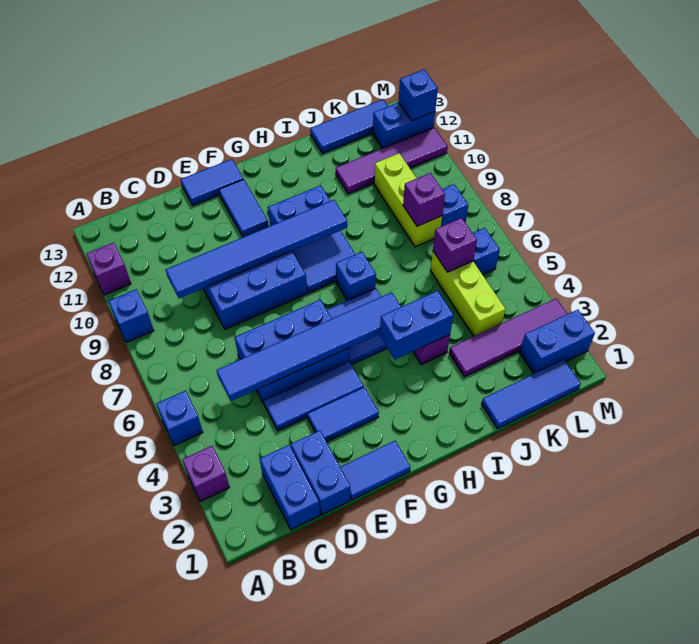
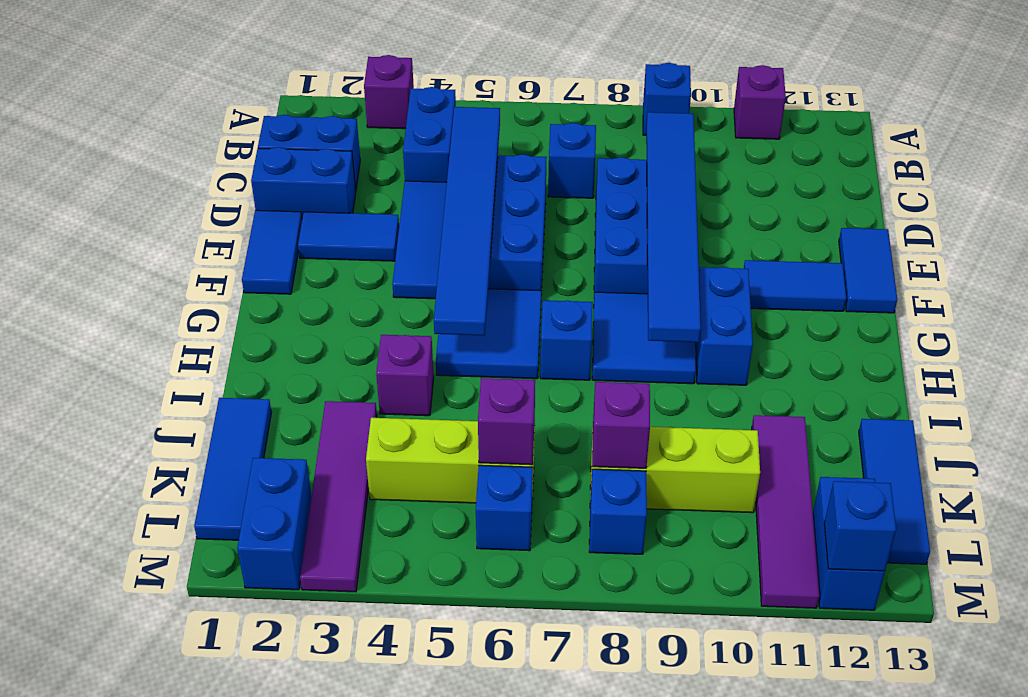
blue brick A5 level 1 -> blue brick C7 level 1
blue tile E3:F3 level 1 -> blue tile E2:E3 level 1
blue brick H4:I4 level 2 -> blue brick B4:C4 level 1

